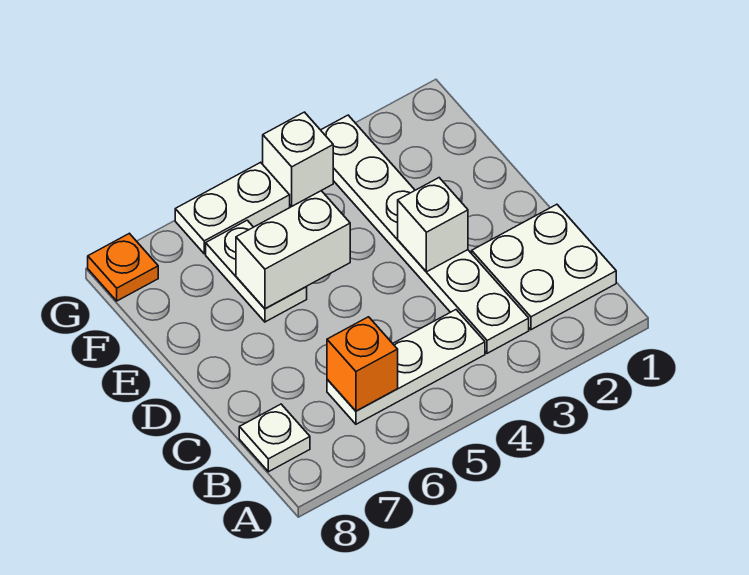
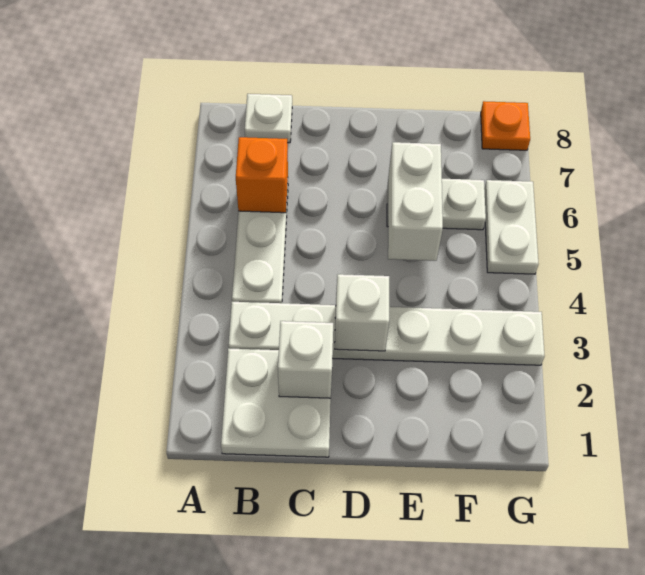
white brick G4 level 1 -> white brick C2 level 2

